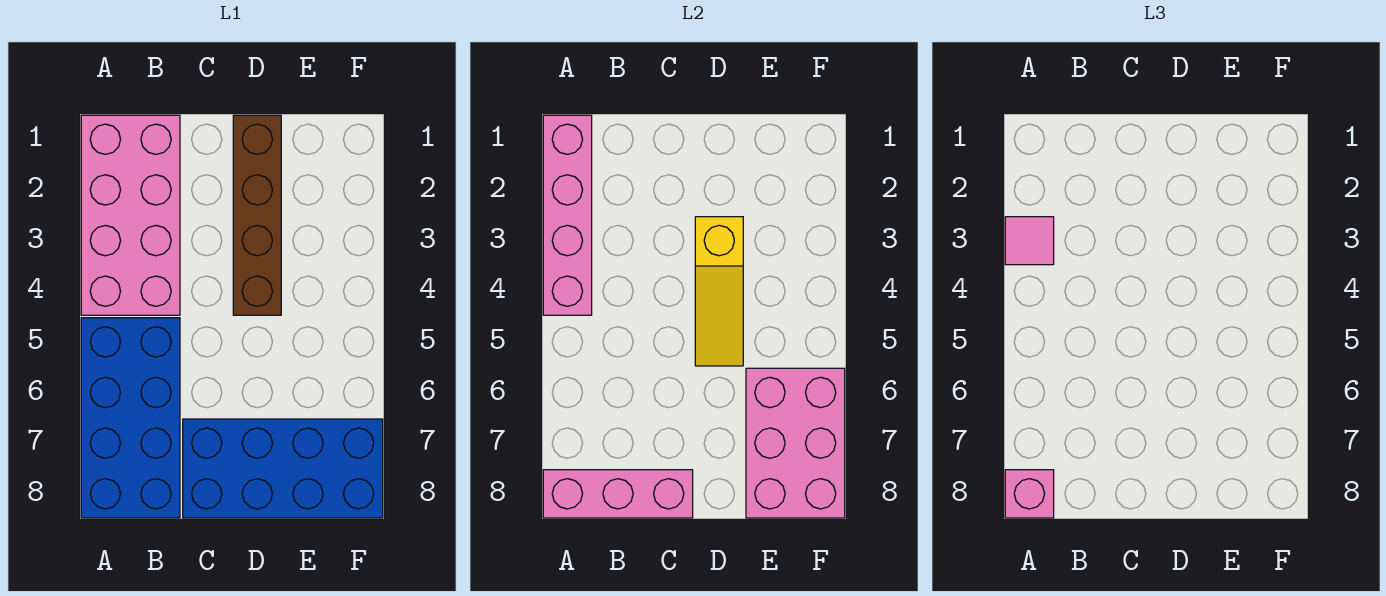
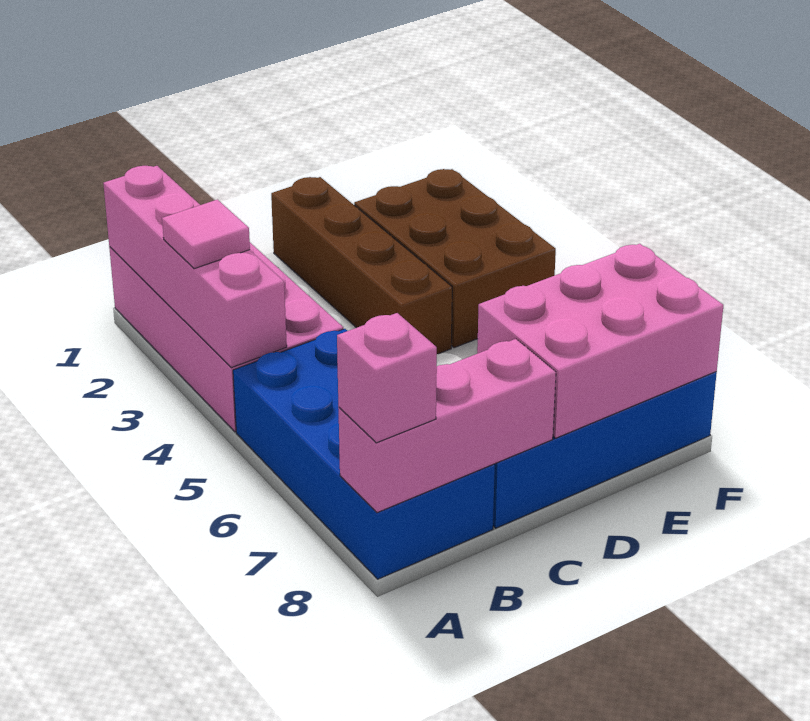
yellow slope D3:D5 level 2 top 3 -> none
none -> brown brick E2:F4 level 1
pink brick E6:F8 level 2 -> pink brick D7:F8 level 2

